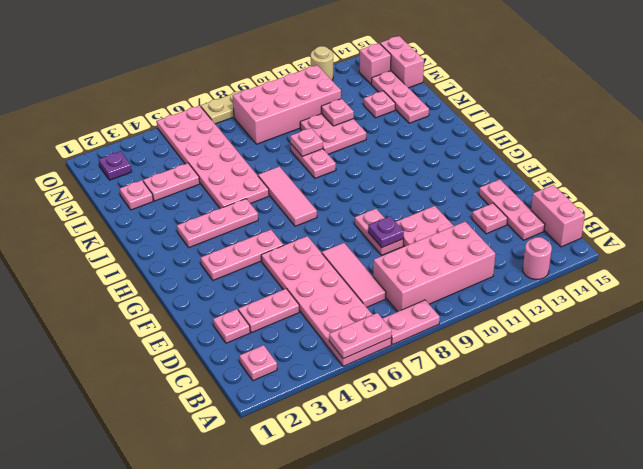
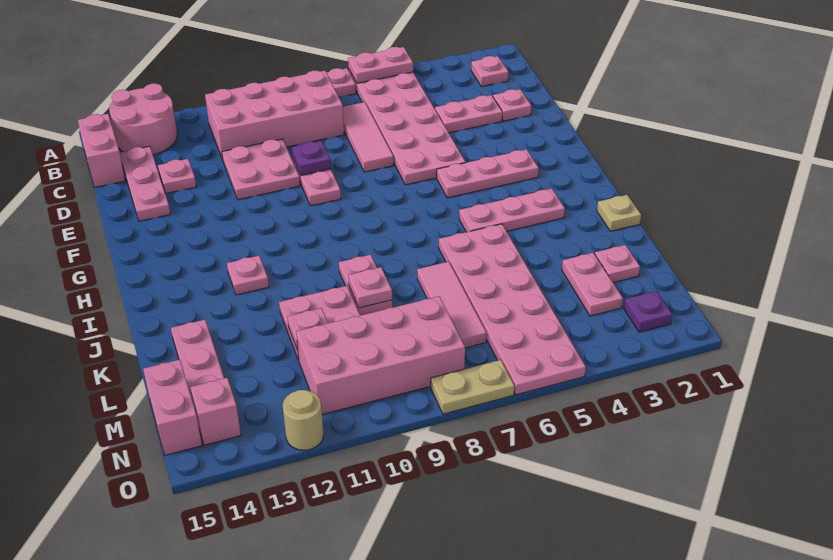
pink round brick A13 level 1 -> pink round brick A13:B14 level 1
pink tile H7:J7 level 1 -> pink tile K7:M7 level 1
none -> tan plate J1 level 1
pink plate L3:L4 level 1 -> pink plate L3:M3 level 1
pink plate L13 level 1 -> pink plate I12 level 1

